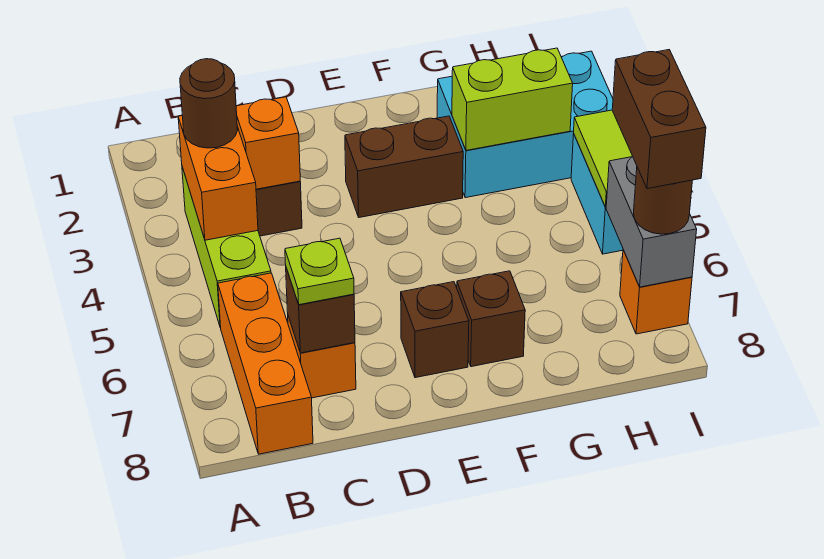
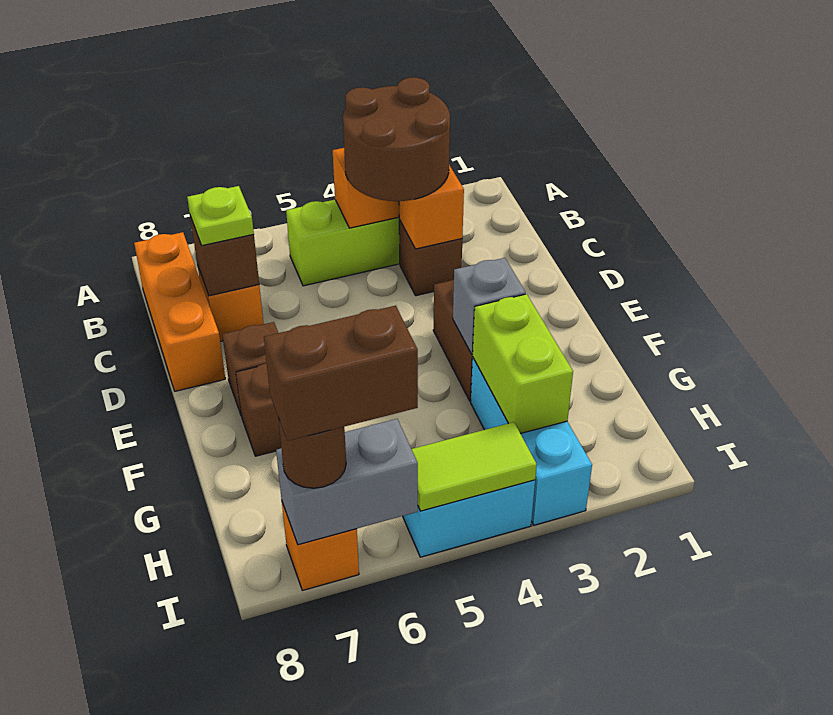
brown round brick B3 level 3 -> brown round brick B3:C4 level 3
orange brick B6:B8 level 1 -> orange brick B8:D8 level 1
none -> grey brick F3 level 2
cyan brick G2:I3 level 1 -> cyan brick G3:I3 level 1

